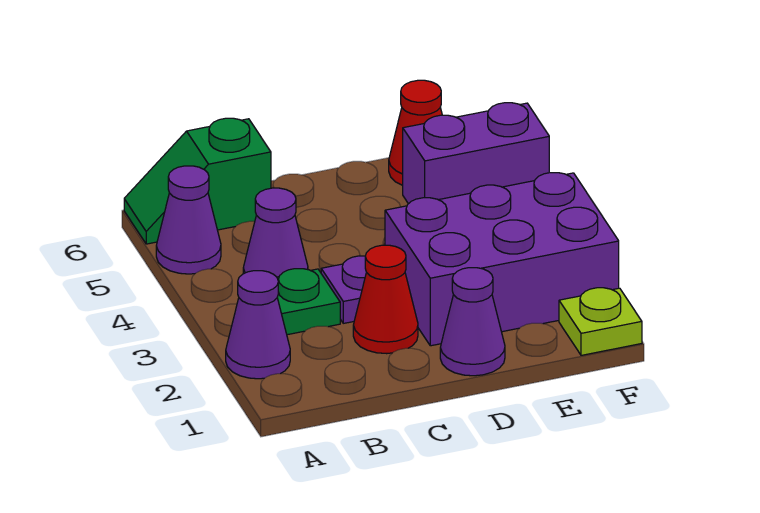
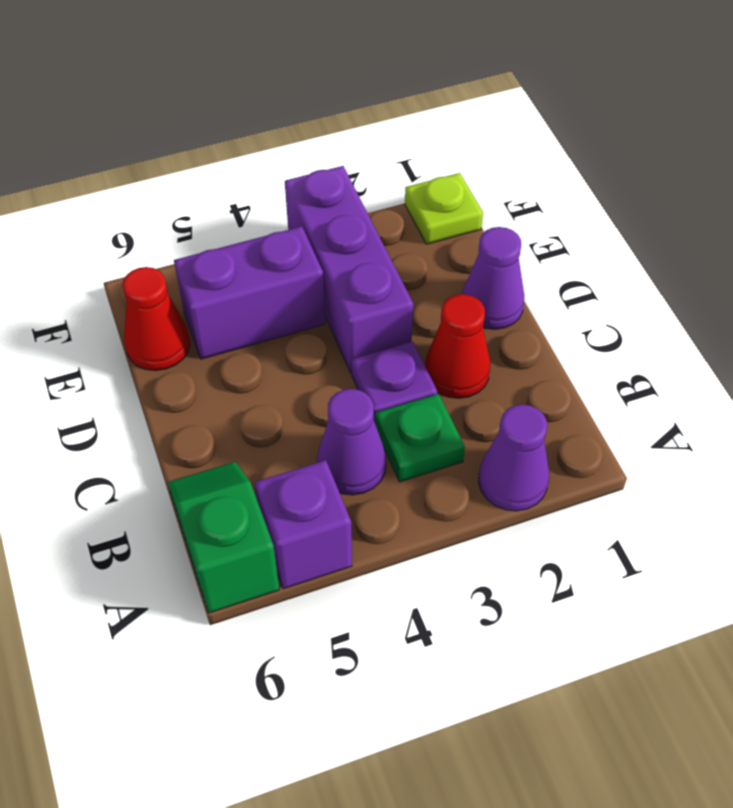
purple cone A5 level 1 -> purple brick A5 level 1
green slope A6:B6 level 1 top B -> green slope A6:B6 level 1 top A
purple brick D2:F3 level 1 -> purple brick D3:F3 level 1
purple brick E5:F5 level 1 -> purple brick E4:E5 level 1

